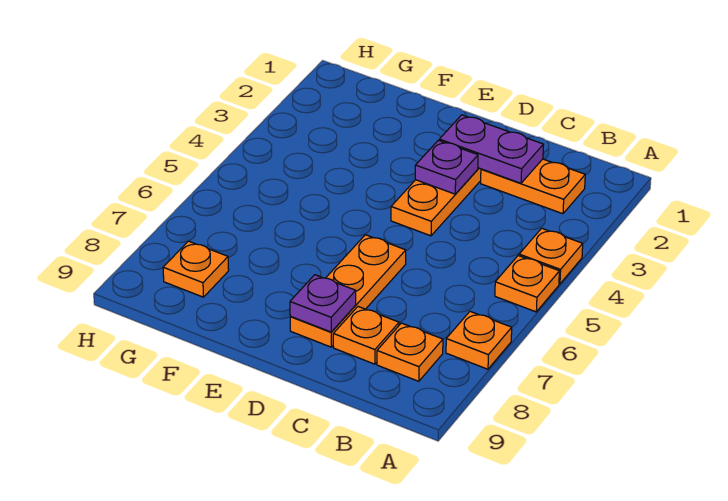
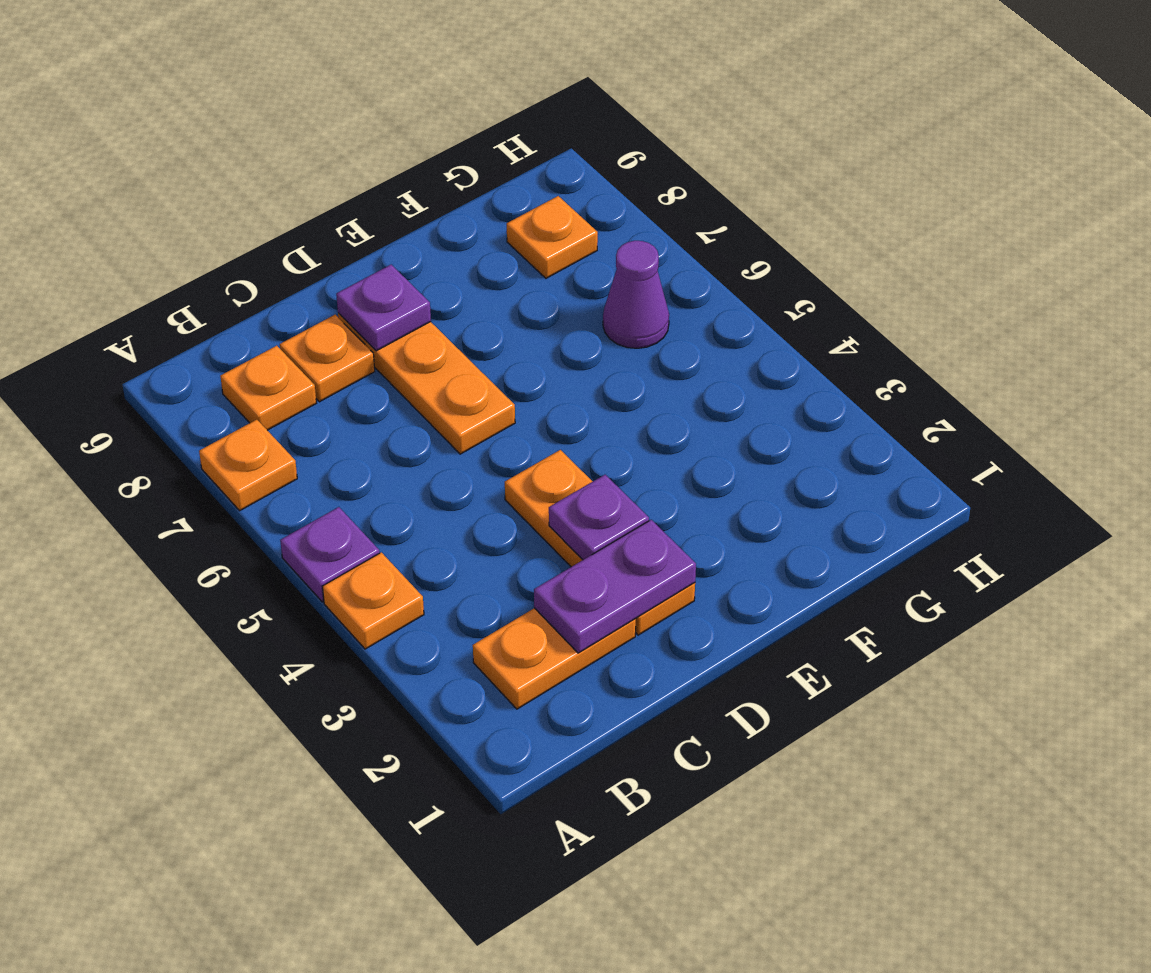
orange plate A5 level 1 -> purple plate A5 level 1
none -> purple cone G6 level 1

